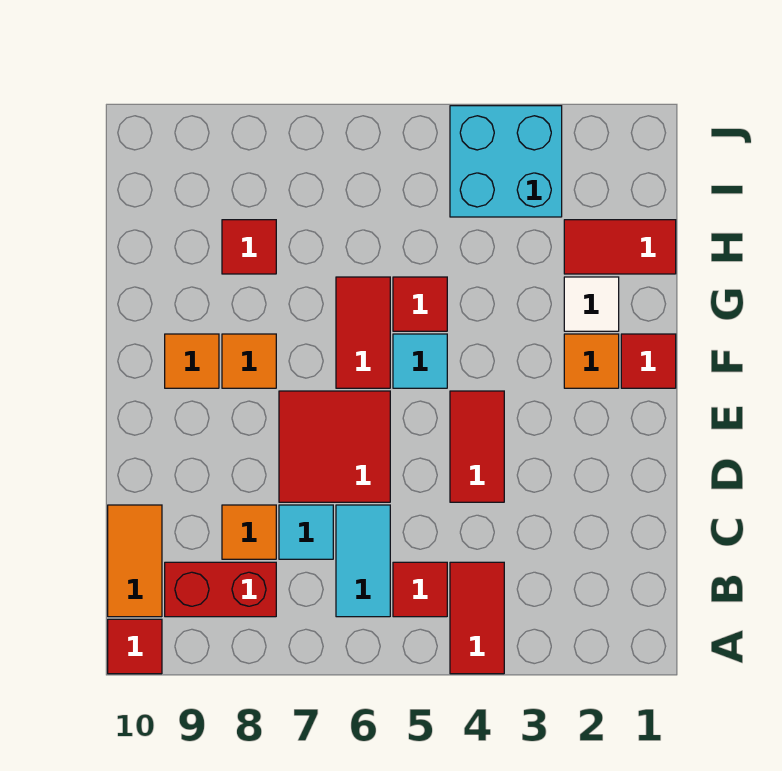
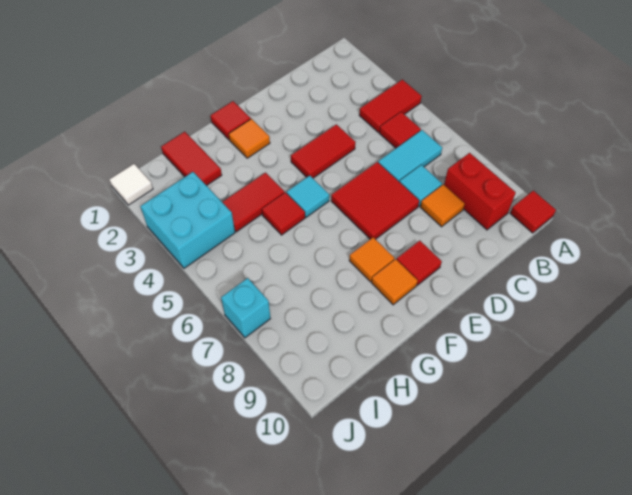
orange tile B10:C10 level 1 -> none
red tile F6:G6 level 1 -> red tile G4:H4 level 1
white tile G2 level 1 -> white tile J1 level 1
red tile H8 level 1 -> red tile E9 level 1
none -> cyan brick J7 level 1

